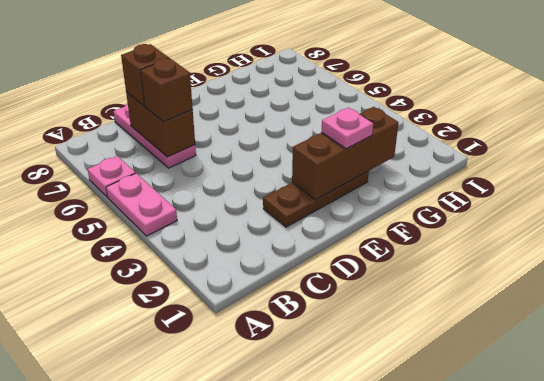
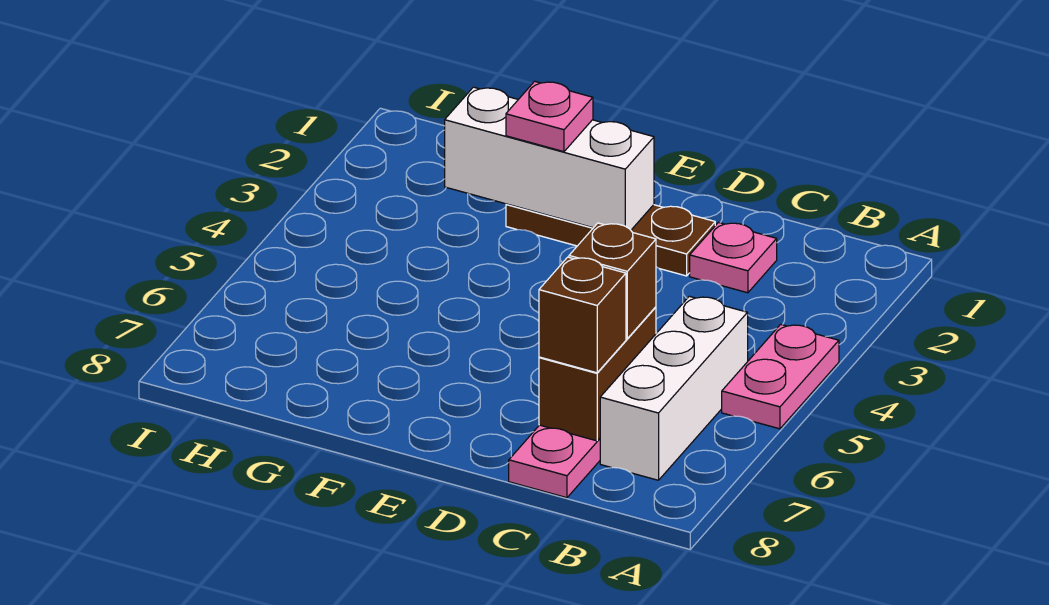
pink plate A6 level 1 -> pink plate C2 level 1
none -> white brick B5:B7 level 1
brown brick E2:G2 level 2 -> white brick E2:G2 level 2

